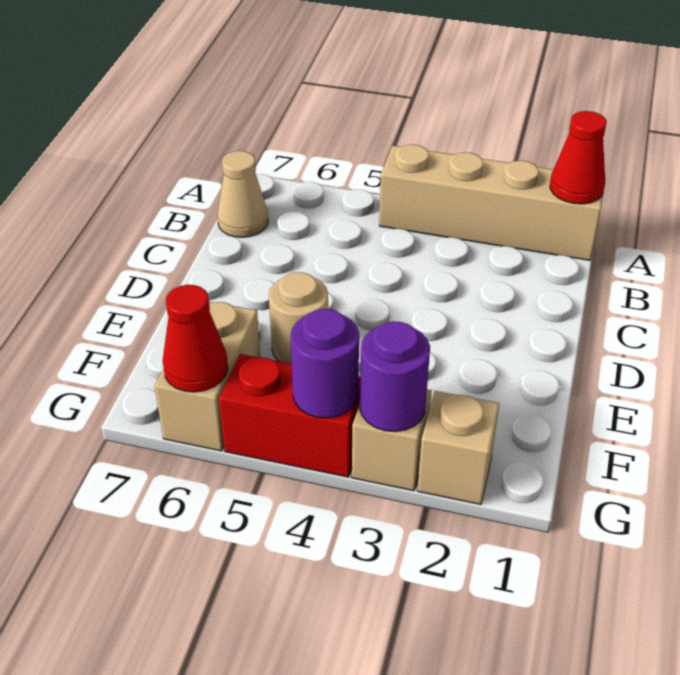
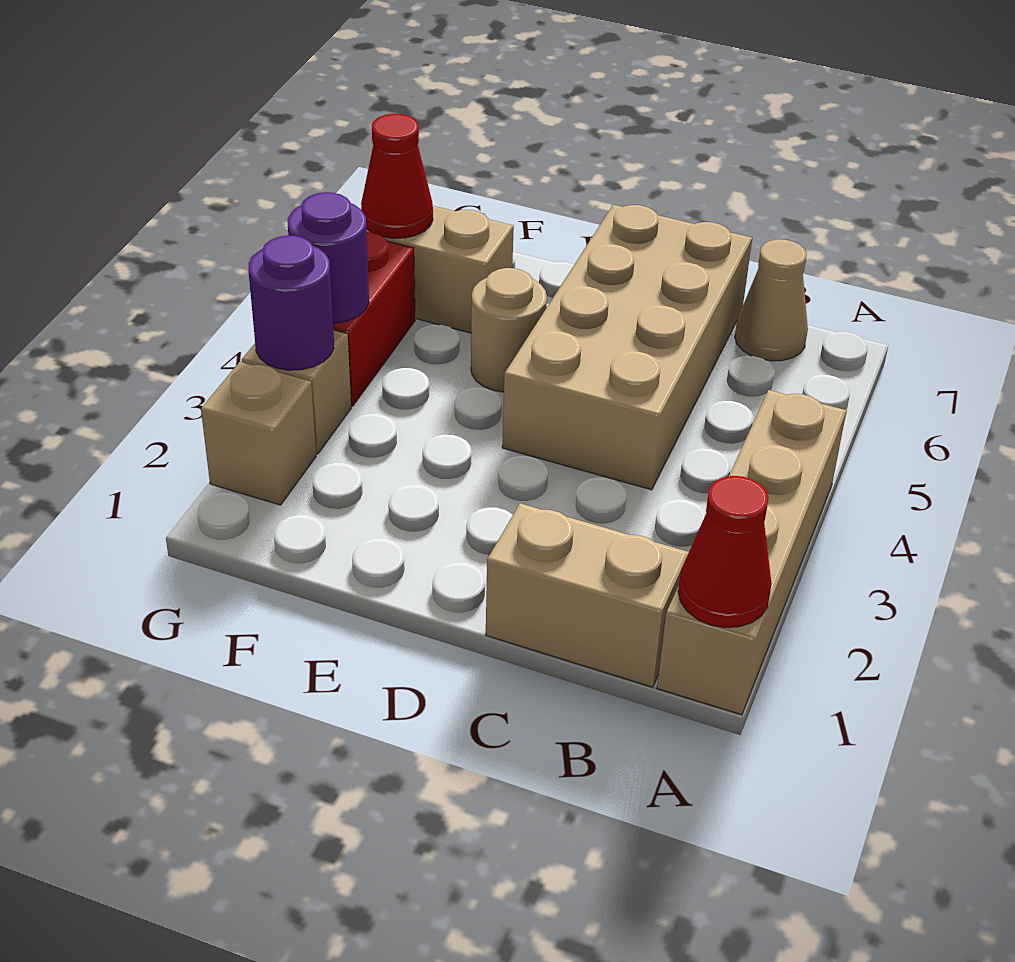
none -> tan brick B1:C1 level 1
none -> tan brick C4:D7 level 1

